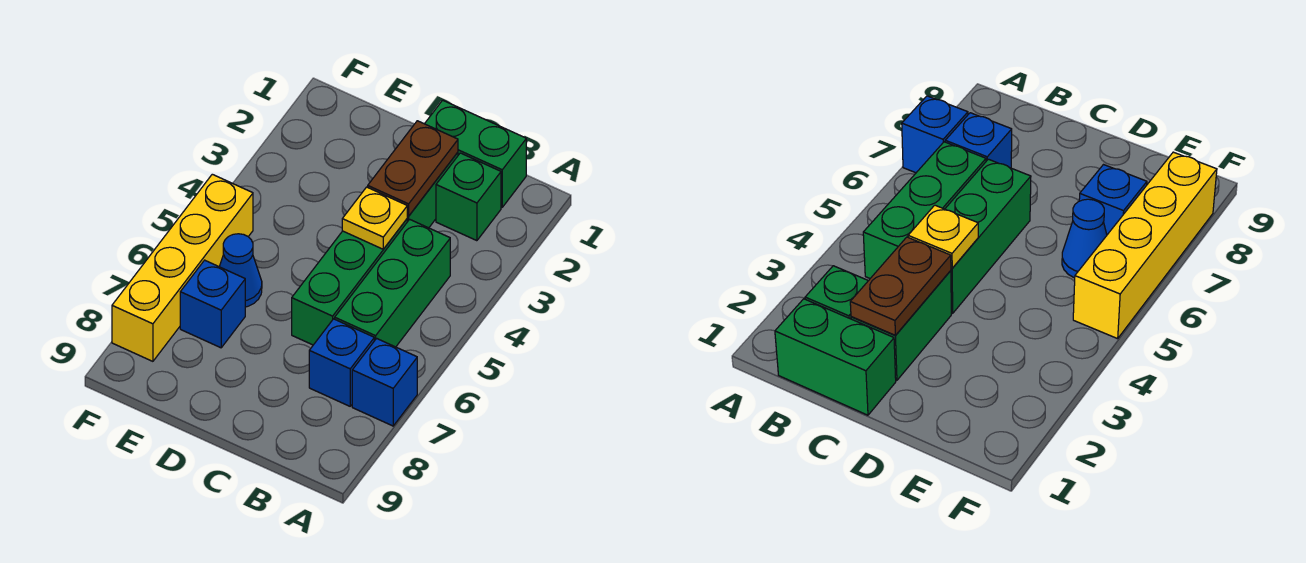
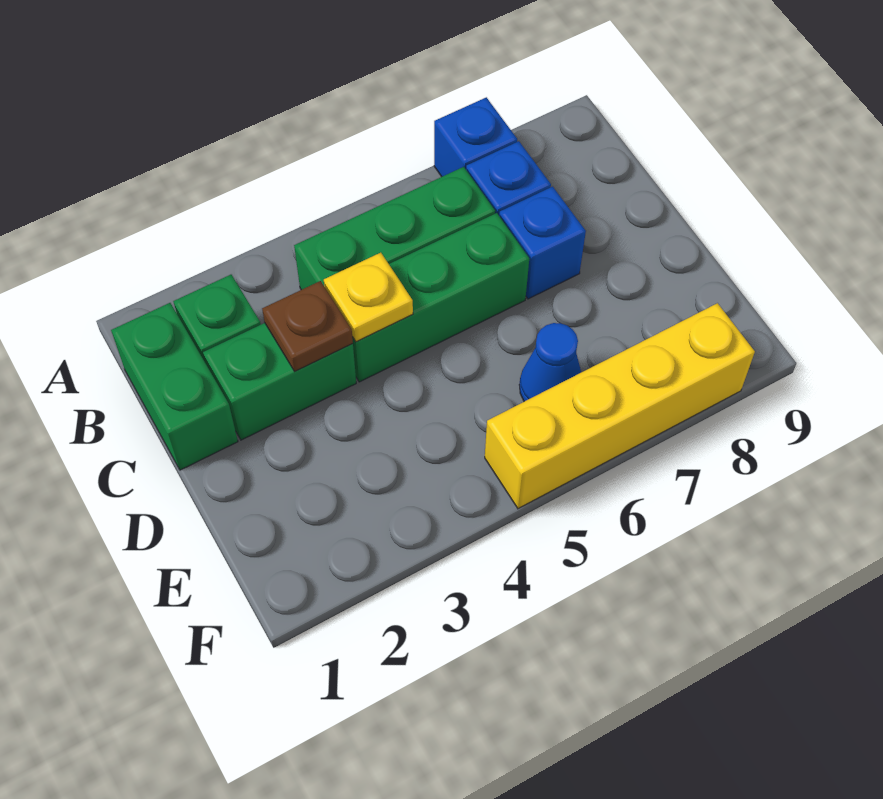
brown plate C2:C3 level 2 -> brown plate C3 level 2
blue brick E7 level 1 -> blue brick C7 level 1

